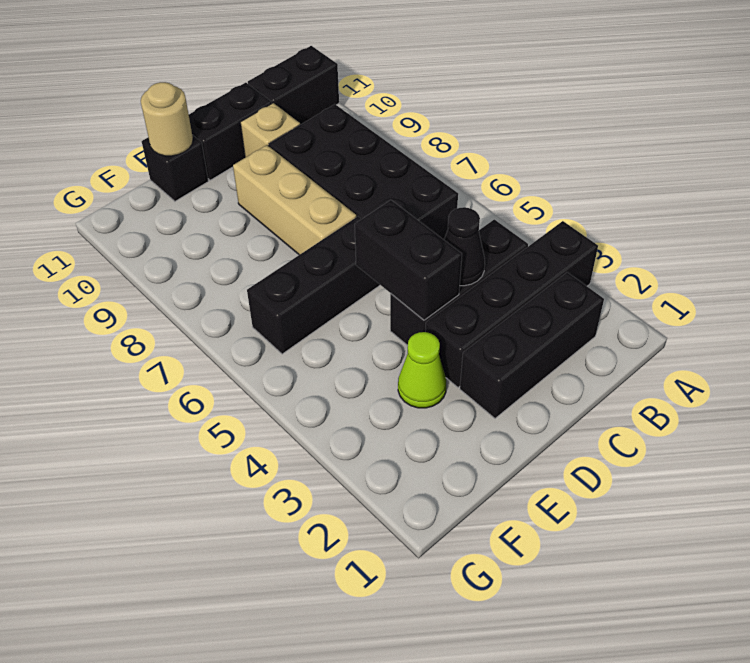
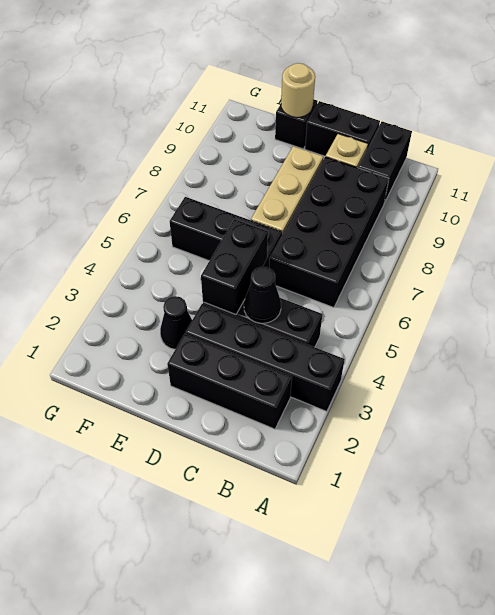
black brick A11:B11 level 1 -> black brick B10:B11 level 1
lime cone E3 level 1 -> black cone E3 level 1

